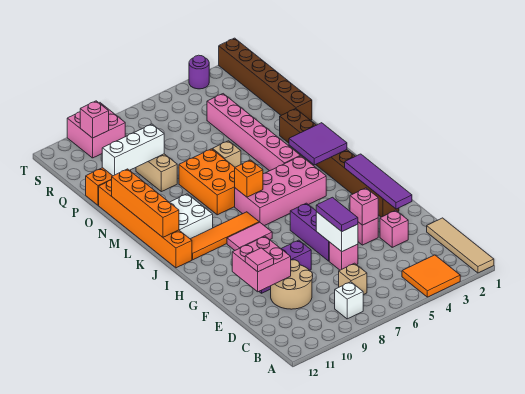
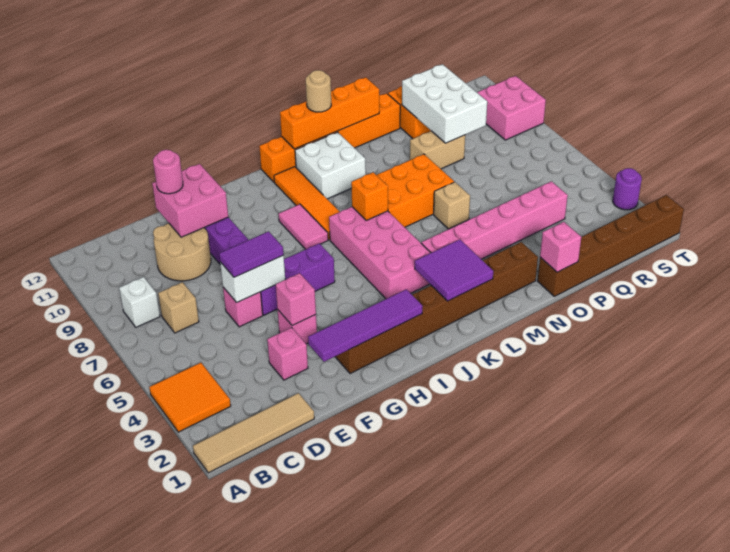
pink tile E11 level 3 -> pink round brick E11 level 3
none -> tan round brick L12 level 3
white brick P9:P11 level 2 -> white brick P9:Q11 level 2
pink brick S10 level 2 -> pink brick O1 level 2

